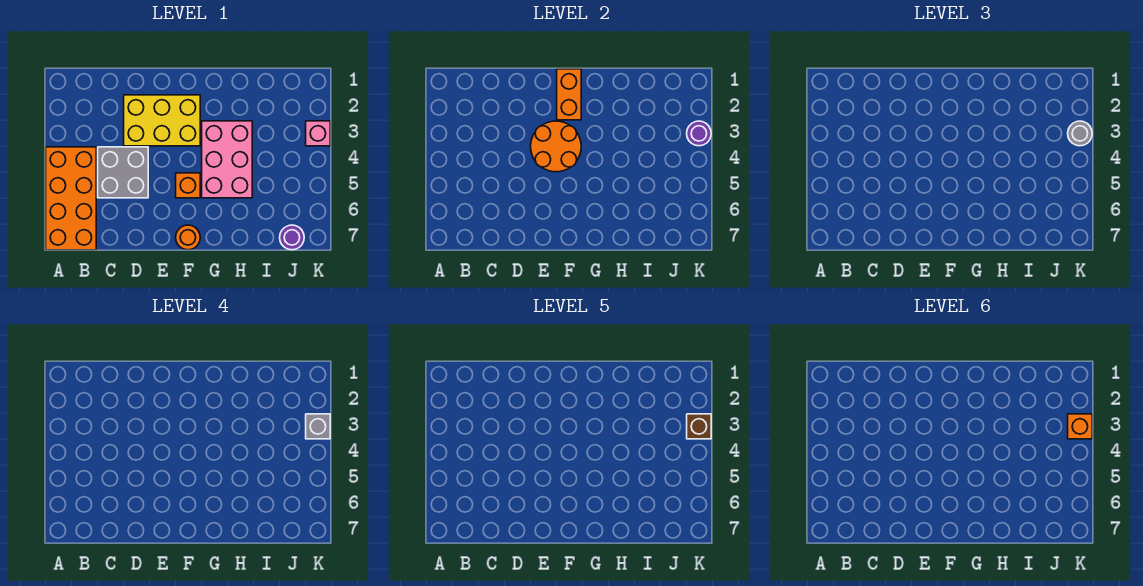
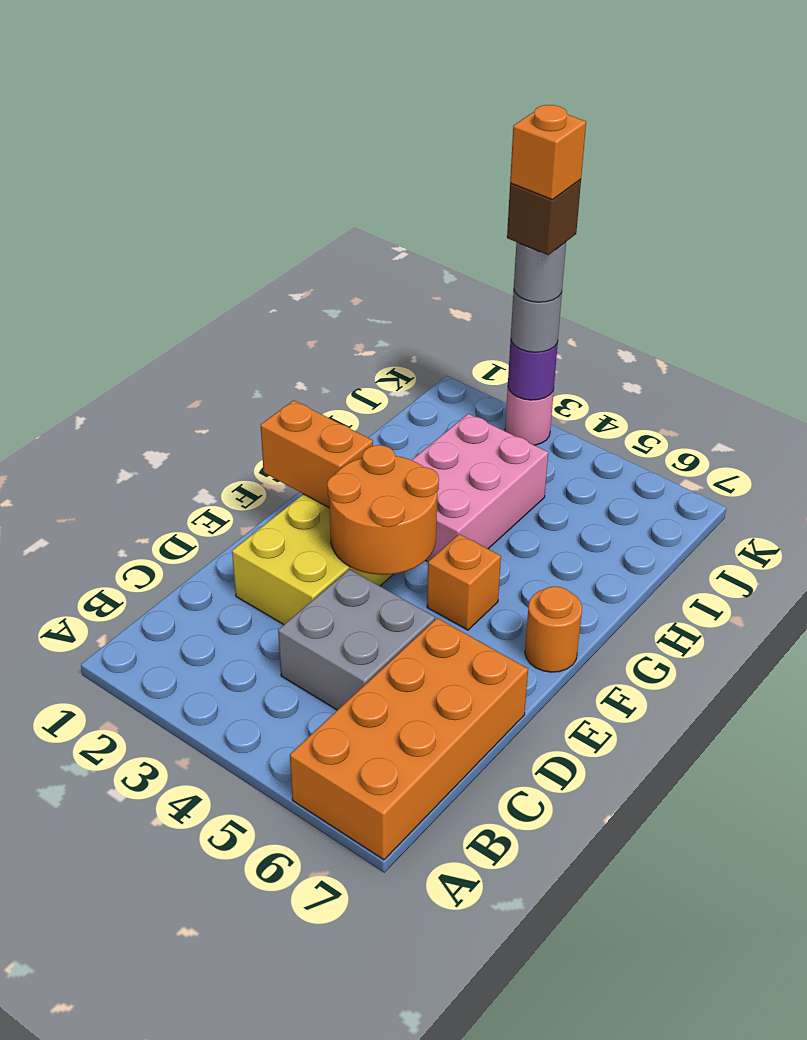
orange brick A4:B7 level 1 -> orange brick A6:D7 level 1
pink brick G3:H5 level 1 -> pink brick G3:I4 level 1
purple round brick J7 level 1 -> none
pink brick K3 level 1 -> pink round brick K3 level 1
grey brick K3 level 4 -> grey round brick K3 level 4

